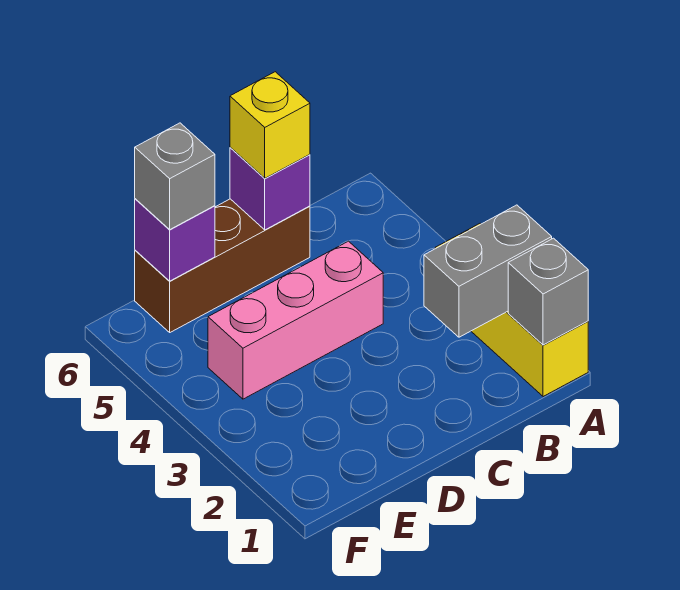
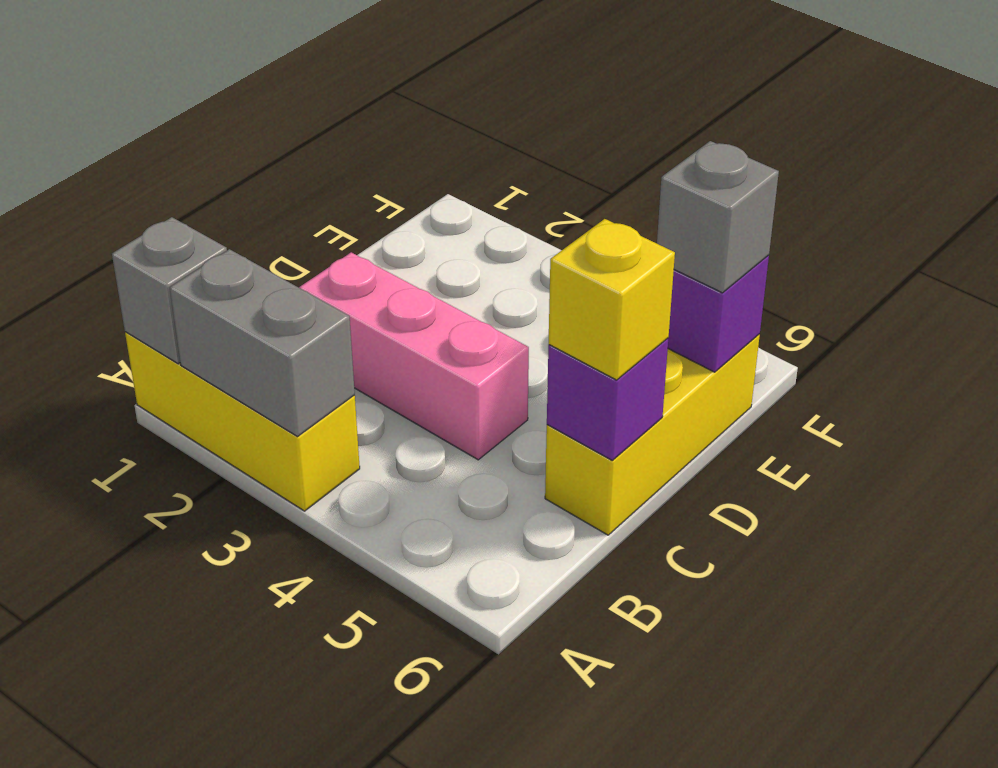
grey brick A2:B2 level 2 -> grey brick A2:A3 level 2
pink brick C4:E4 level 1 -> pink brick C2:C4 level 1
brown brick C6:E6 level 1 -> yellow brick C6:E6 level 1

